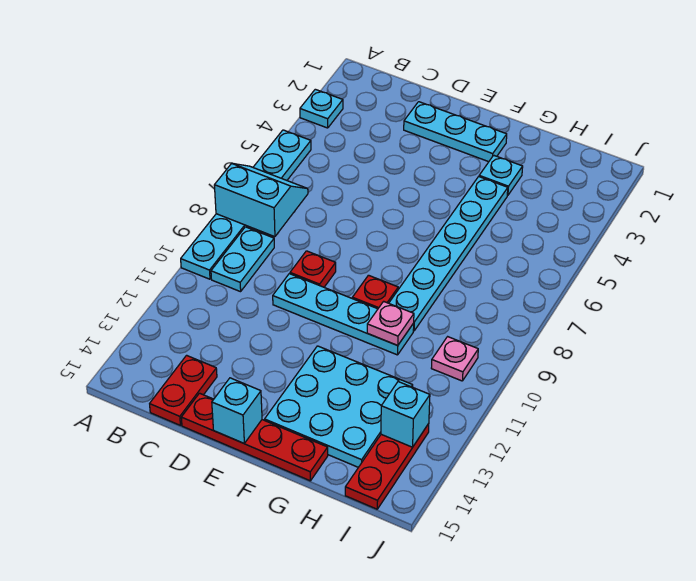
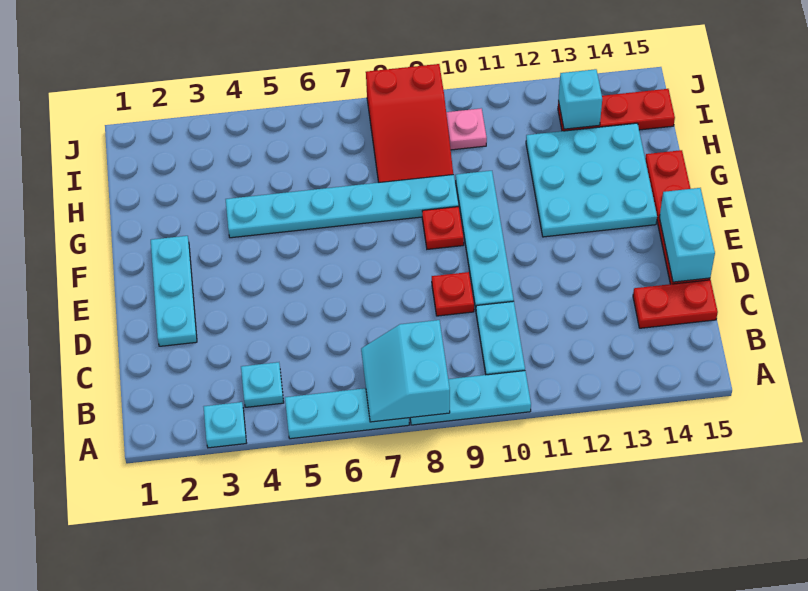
cyan plate B9:B10 level 1 -> cyan plate B10:C10 level 1
cyan brick E15 level 2 -> cyan brick D15:E15 level 2
cyan plate G3 level 1 -> cyan plate B4 level 1
pink plate G10 level 2 -> none
none -> red slope H8:J9 level 1 top J

